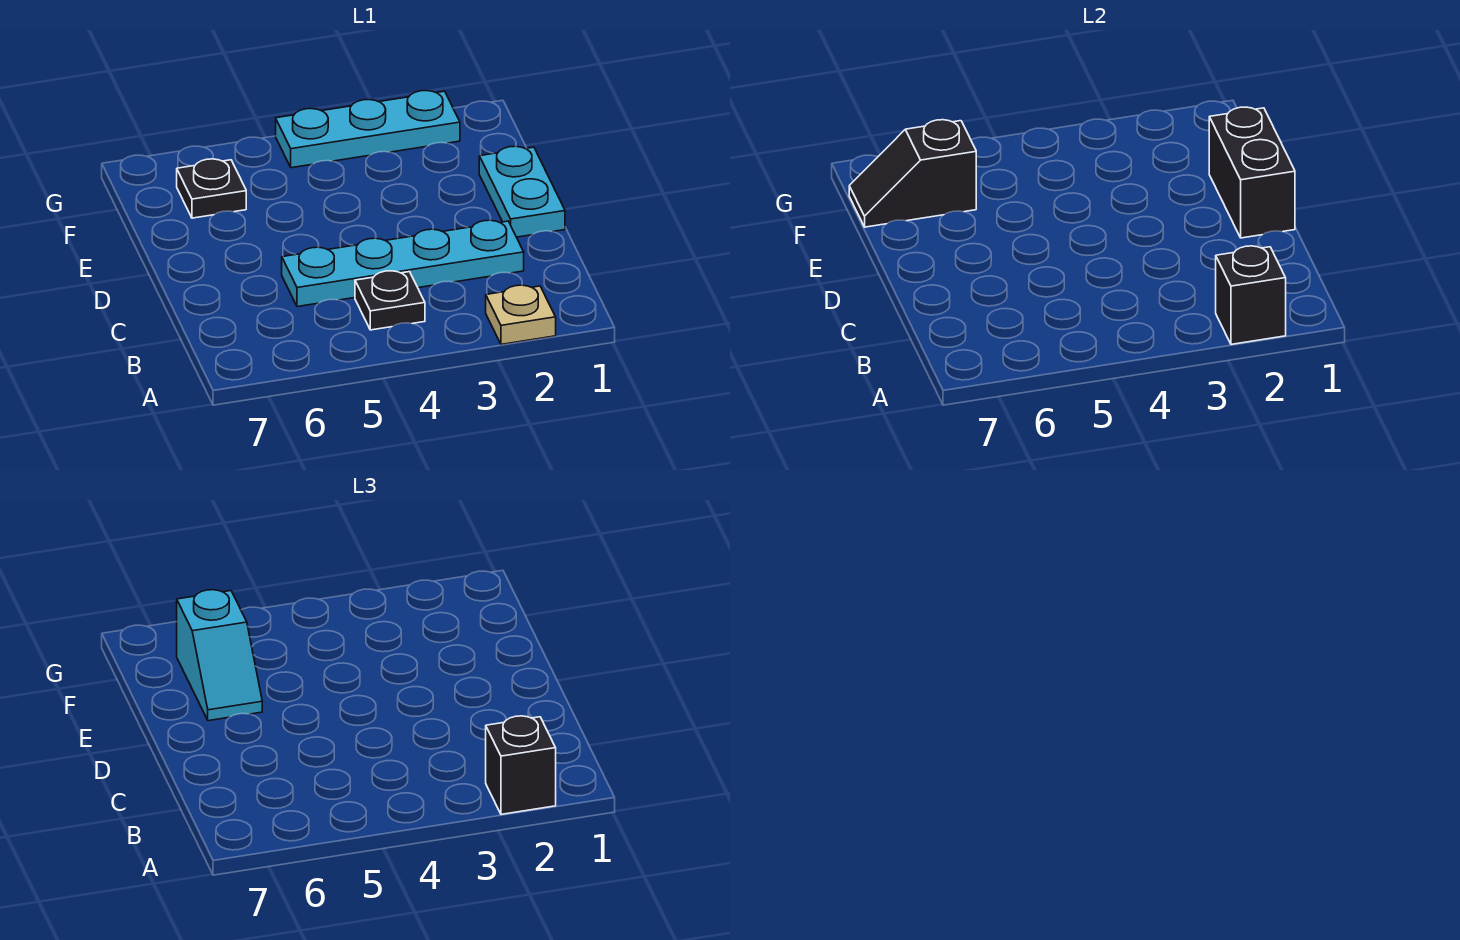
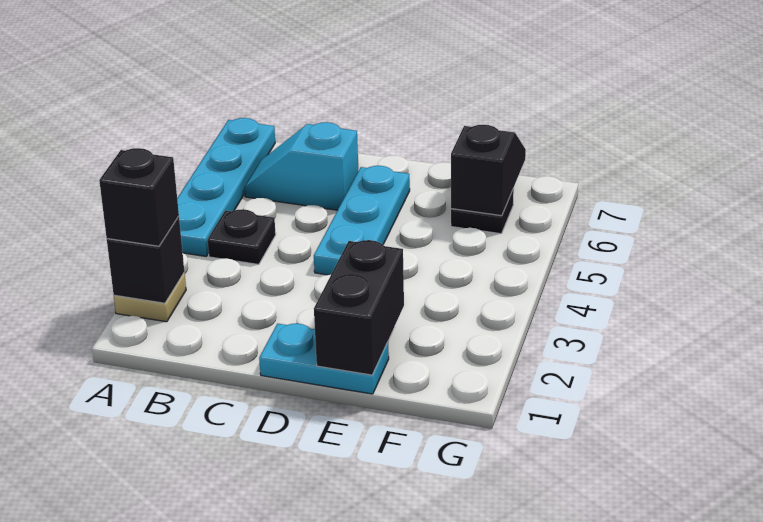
cyan plate C2:C5 level 1 -> cyan plate A4:A7 level 1
black brick D1:E1 level 2 -> black brick E1:E2 level 2
cyan slope E6:F6 level 3 top F -> cyan slope B6:C6 level 1 top C
cyan plate G2:G4 level 1 -> cyan plate D4:D6 level 1

